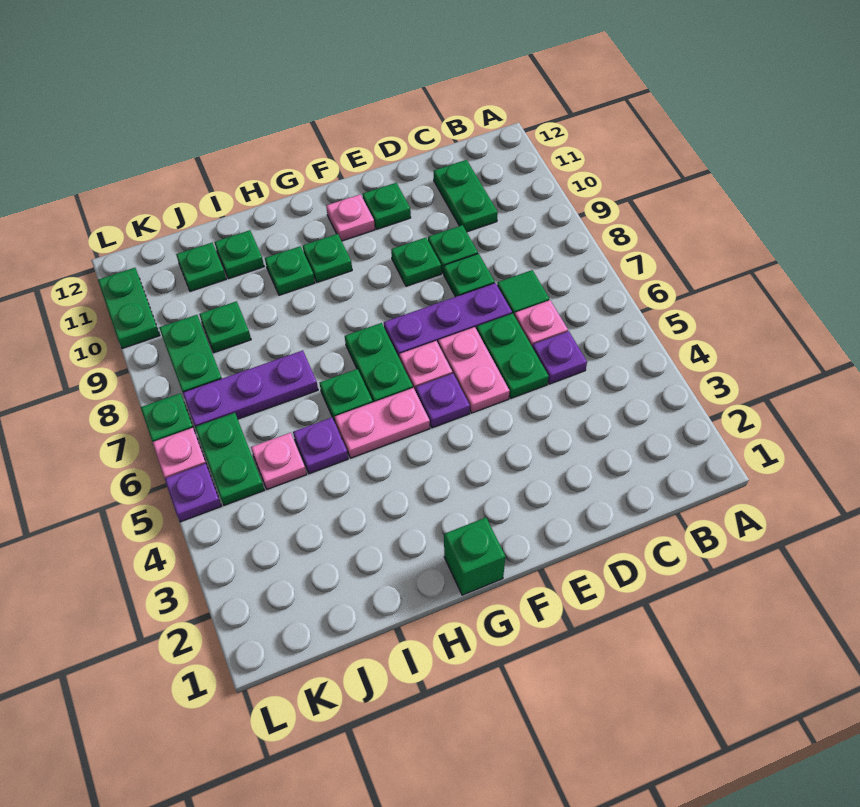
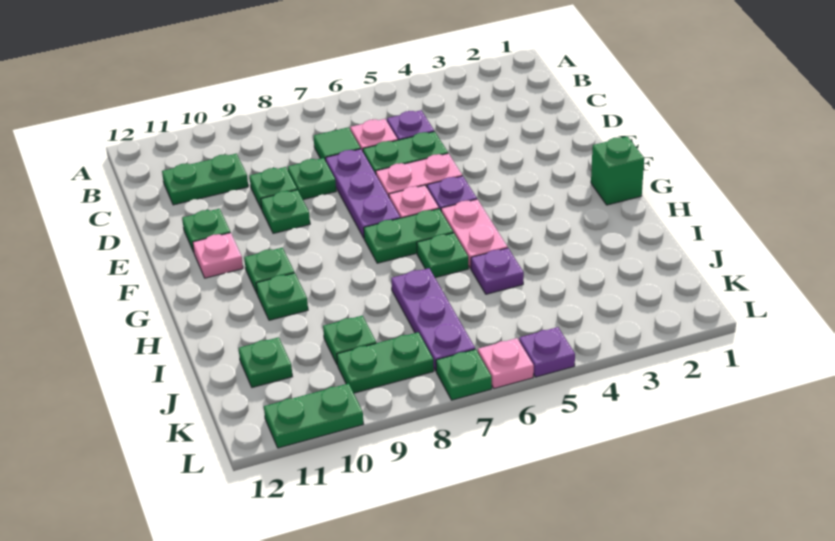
green plate I11 level 1 -> none
pink plate J5 level 1 -> none
green plate K5:K6 level 1 -> none

